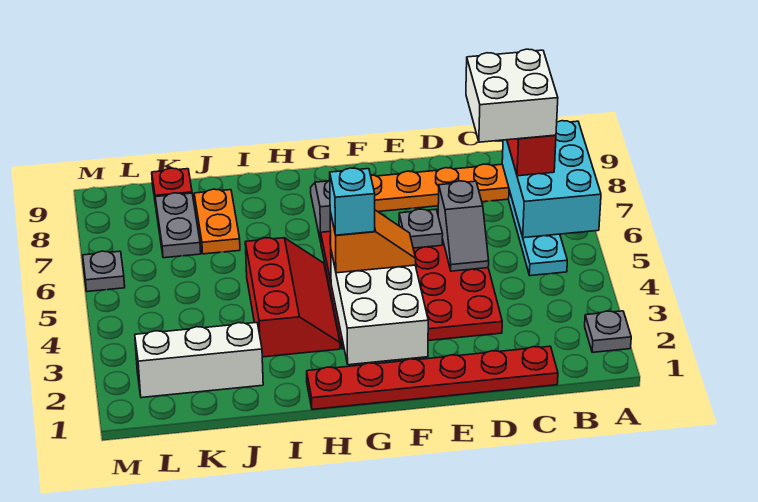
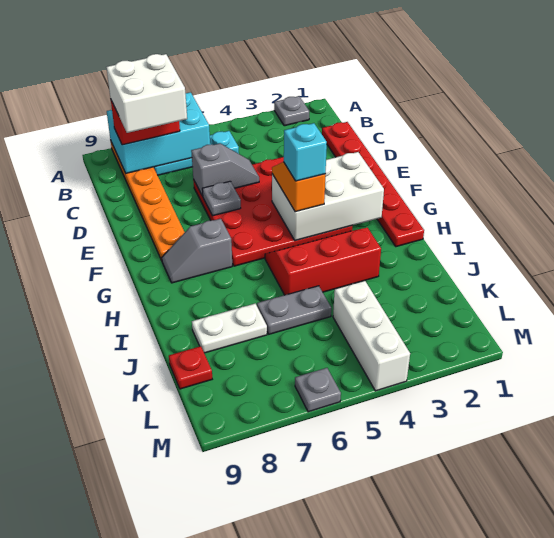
white brick J2:L2 level 1 -> white brick K4:M4 level 1
orange plate J7:J8 level 1 -> white plate J7:J8 level 1
grey plate K7:K8 level 1 -> grey plate J5:J6 level 1

